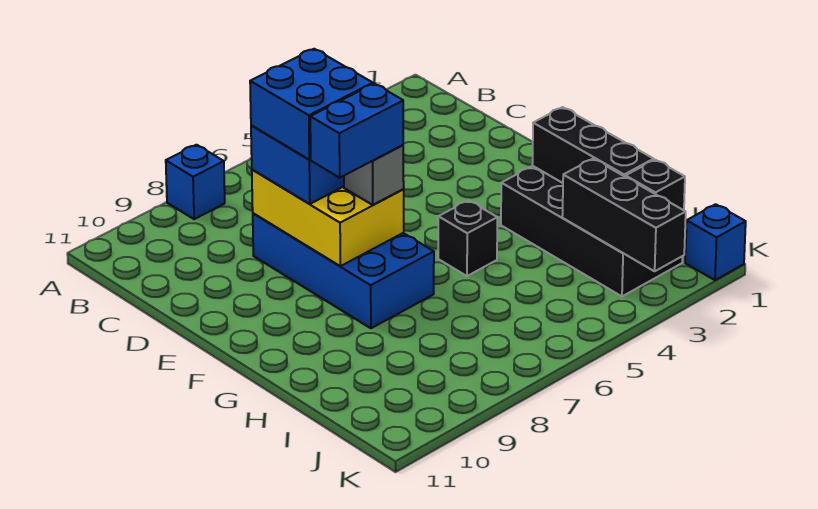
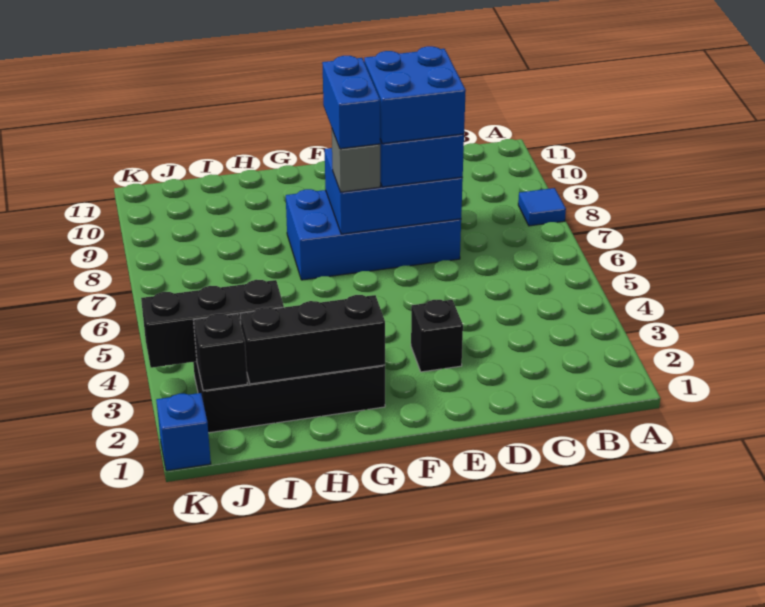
blue brick A8 level 1 -> blue tile A8 level 1
yellow brick D7:F8 level 2 -> blue brick D7:F8 level 2
black brick G5 level 1 -> black brick E3 level 1

